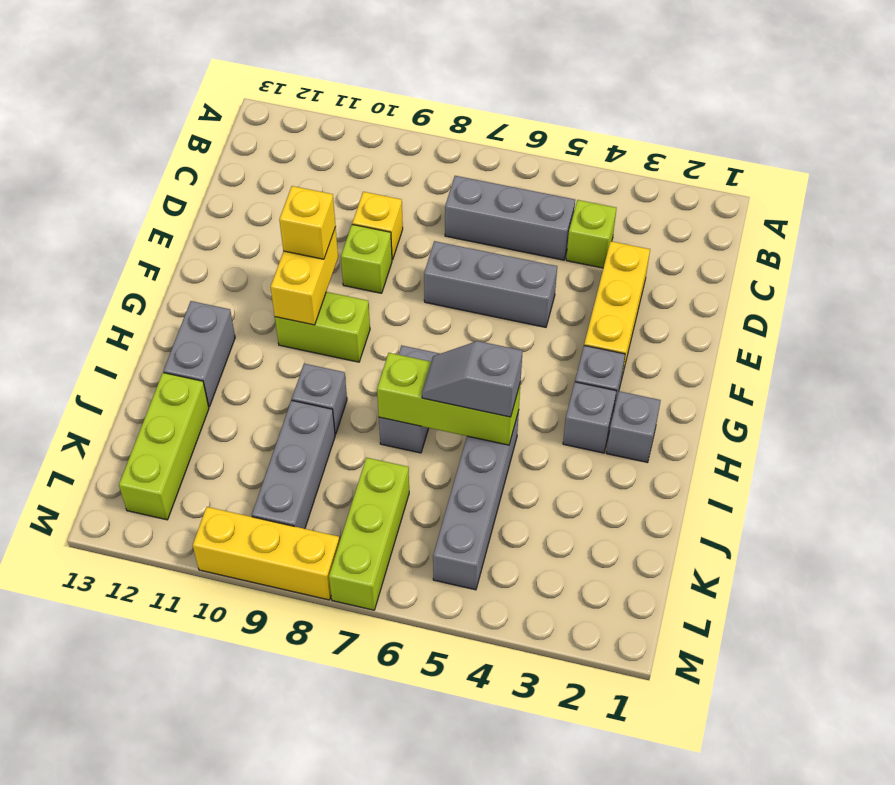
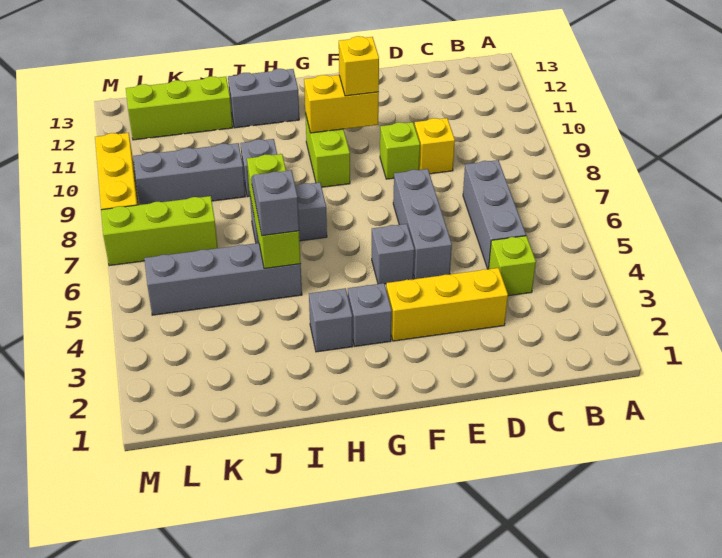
grey brick H2 level 1 -> grey brick F5 level 1

